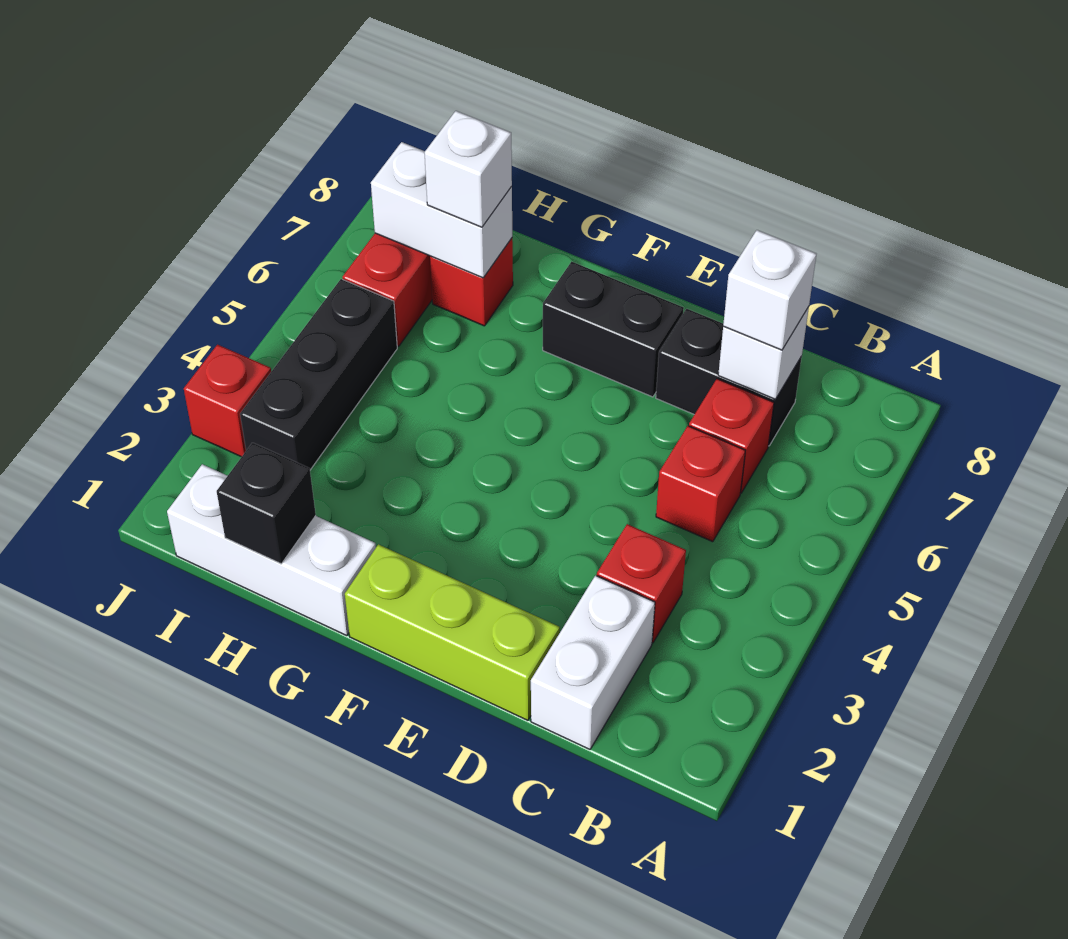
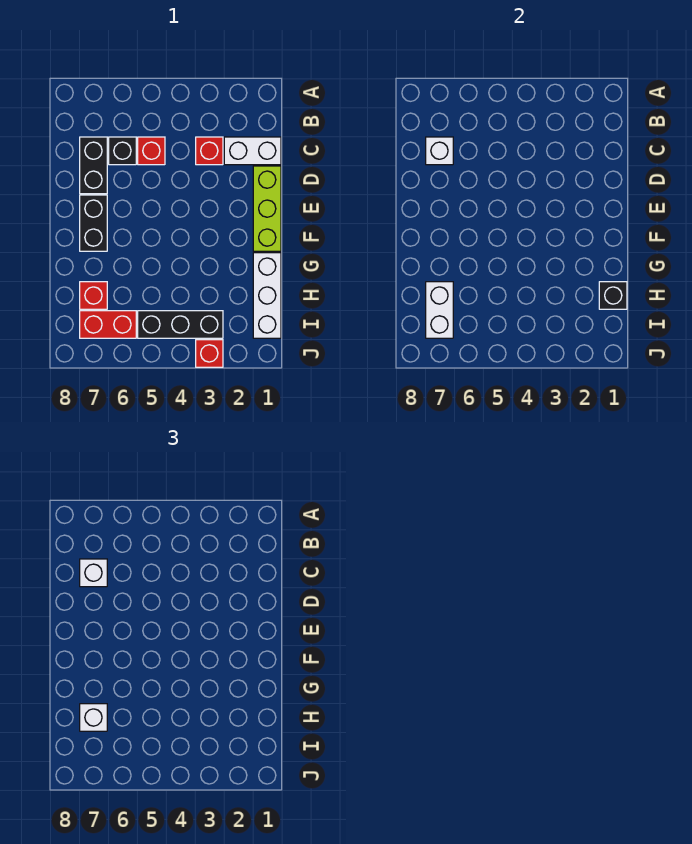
red brick C6 level 1 -> black brick C6 level 1

